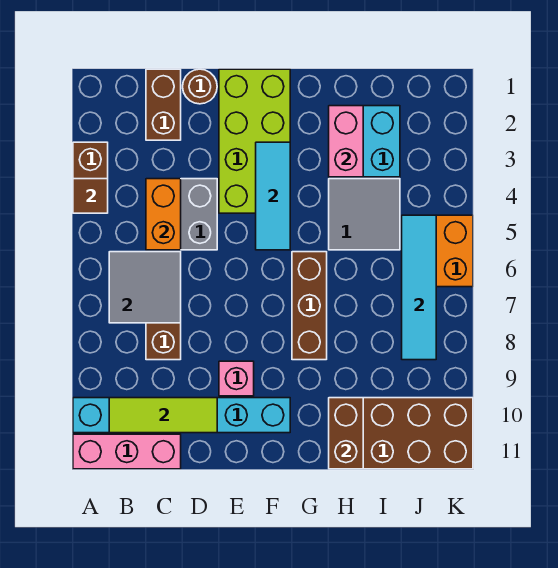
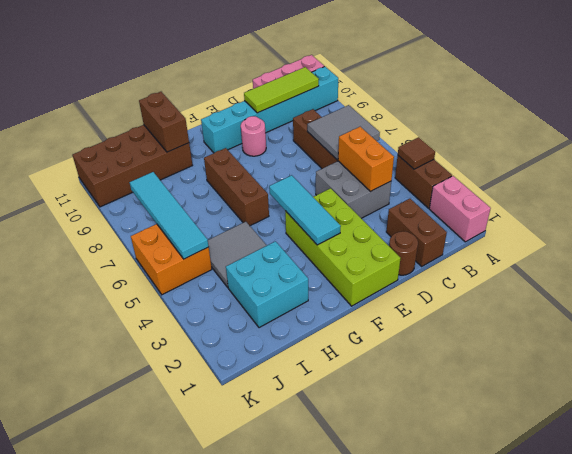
pink brick E9 level 1 -> pink round brick E9 level 1
pink brick H2:H3 level 2 -> pink brick A1:A2 level 1

